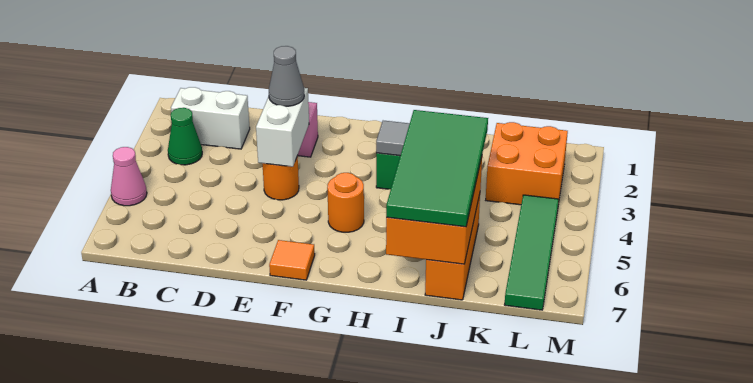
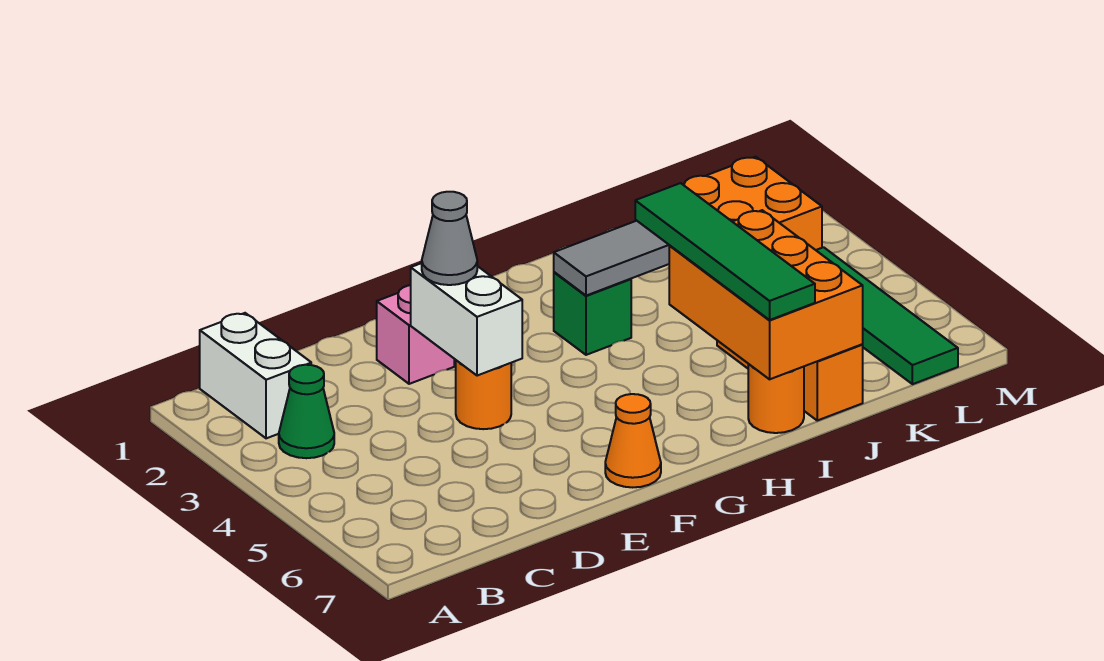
pink cone A5 level 1 -> none
white brick B2:C2 level 1 -> white brick B1:B2 level 1
orange tile F7 level 1 -> orange cone F7 level 1
orange round brick G5 level 1 -> orange round brick I7 level 1
green tile I4:J7 level 3 -> green tile I4:I7 level 3

